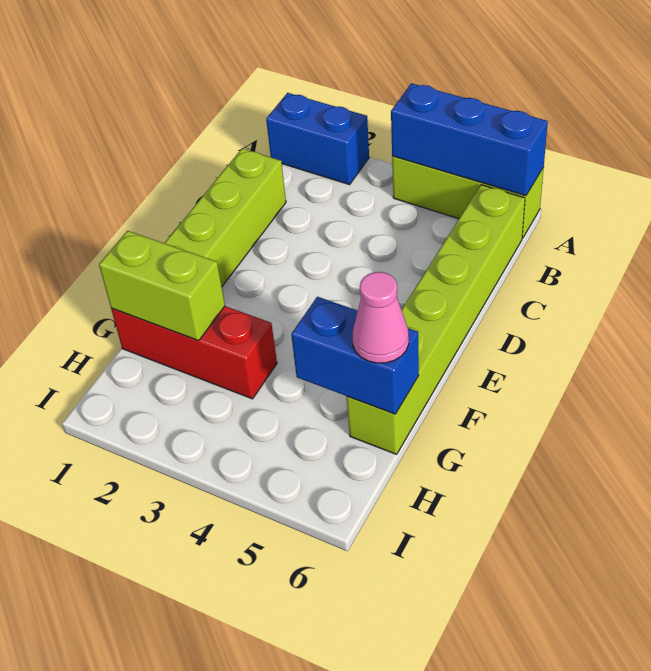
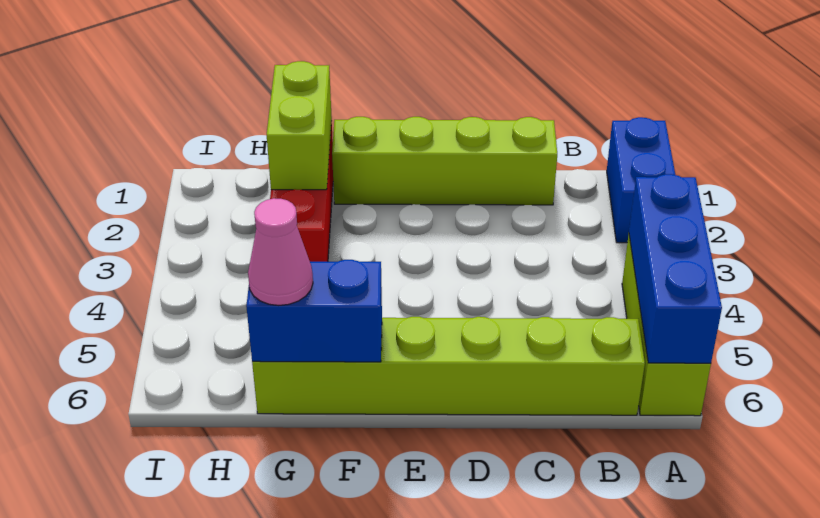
blue brick G5:G6 level 2 -> blue brick F6:G6 level 2

